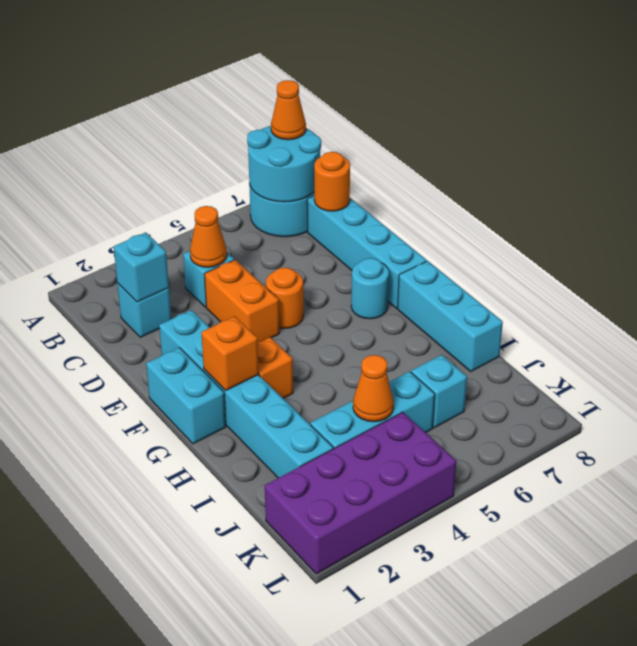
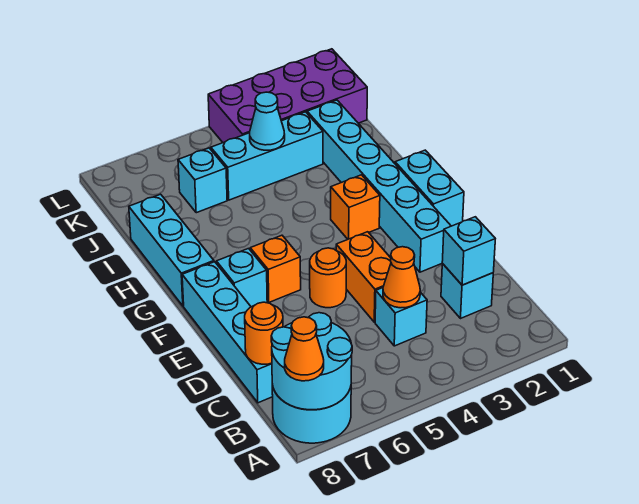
cyan round brick F7 level 1 -> cyan brick F7 level 1
orange brick G2 level 2 -> orange brick F6 level 1
orange cone J4 level 2 -> cyan cone J4 level 2

